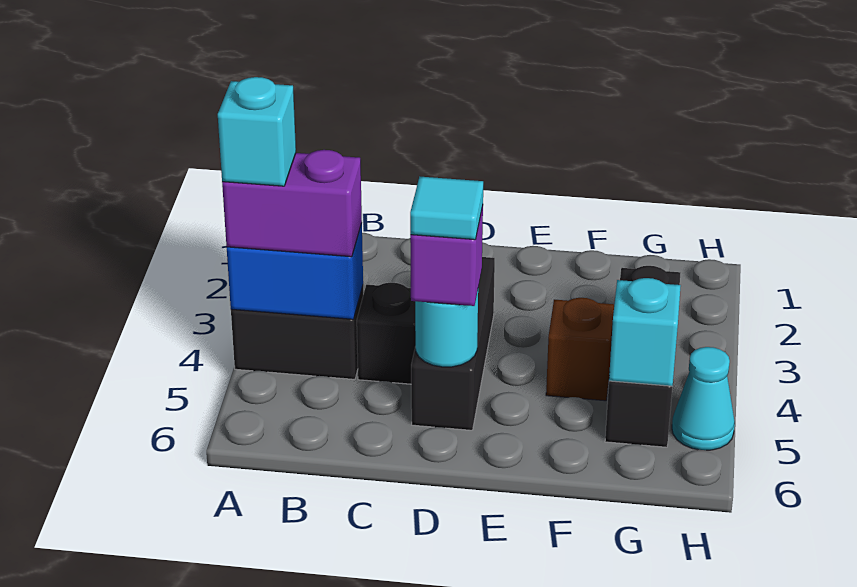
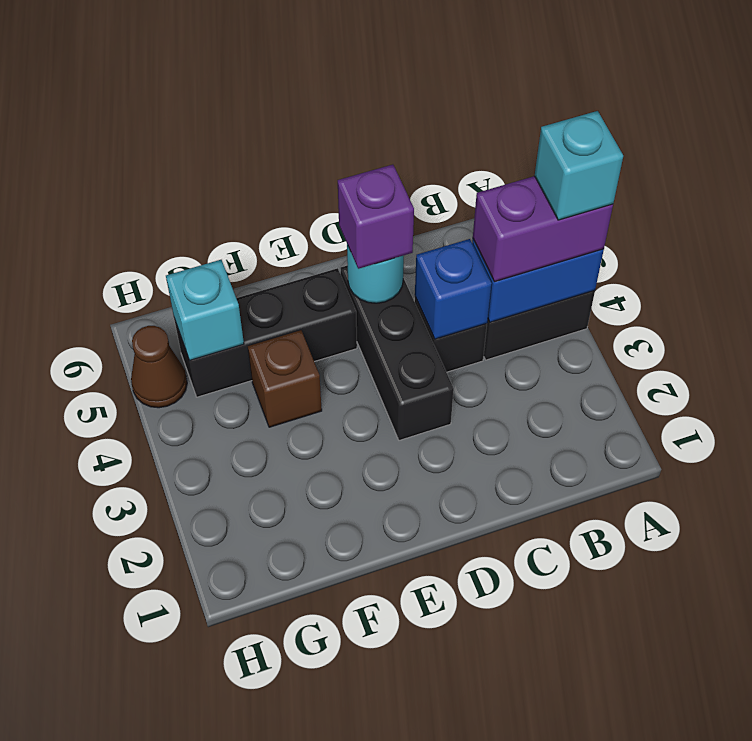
none -> blue brick C4 level 2
cyan tile D5 level 4 -> none
black brick G3:G5 level 1 -> black brick E5:G5 level 1
cyan cone H5 level 1 -> brown cone H5 level 1

